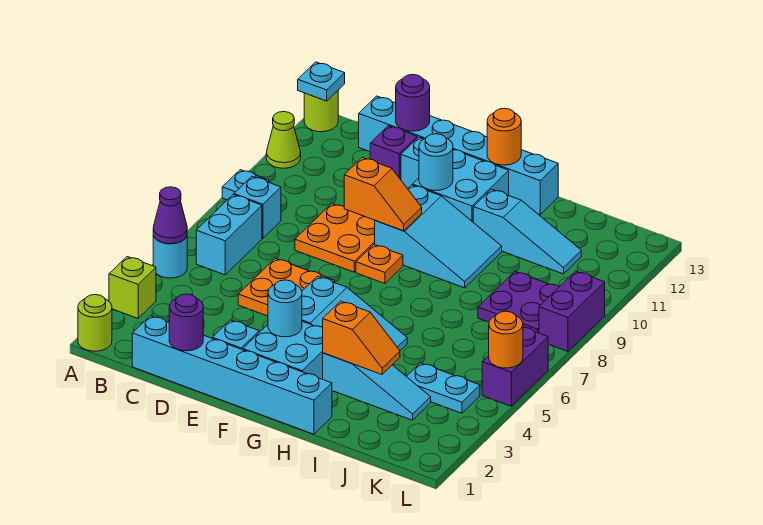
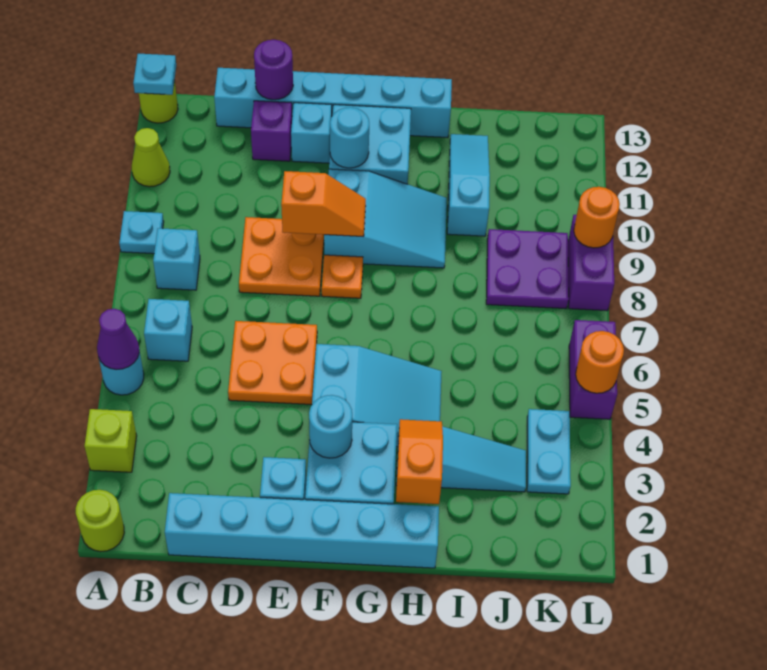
cyan brick B6:B7 level 1 -> cyan brick B6 level 1
purple round brick D1 level 2 -> none
orange round brick G13 level 2 -> orange round brick L9 level 2
orange slope H3:I3 level 2 top H -> orange slope H2:H3 level 2 top 2
cyan slope H11:J11 level 1 top H -> cyan slope I10:I12 level 1 top 10
cyan plate J4:K4 level 1 -> cyan plate K3:K4 level 1

